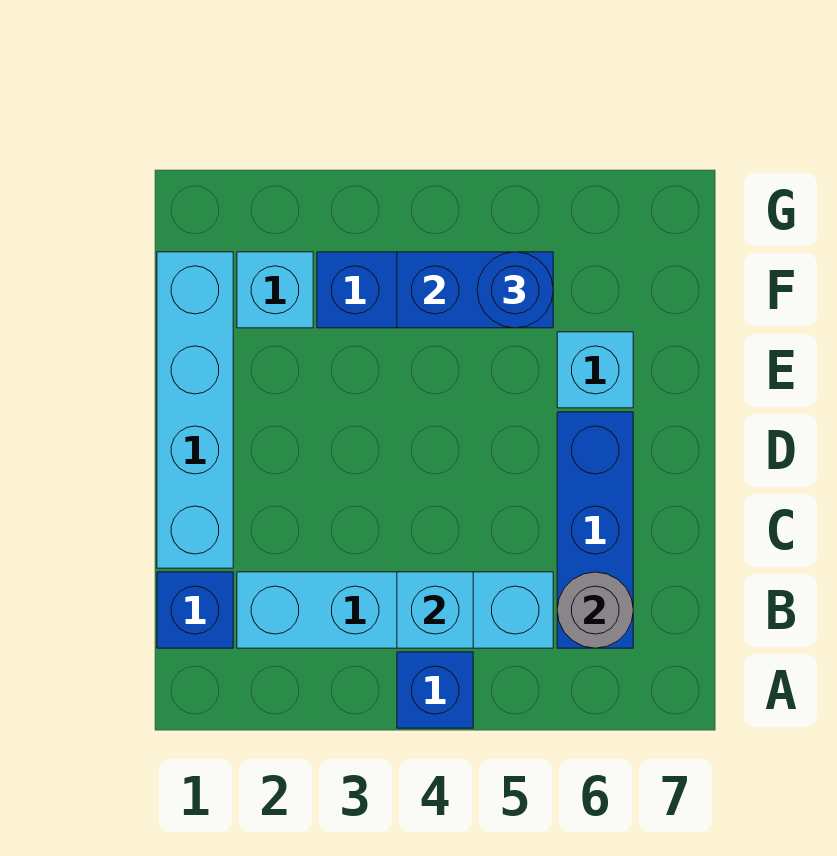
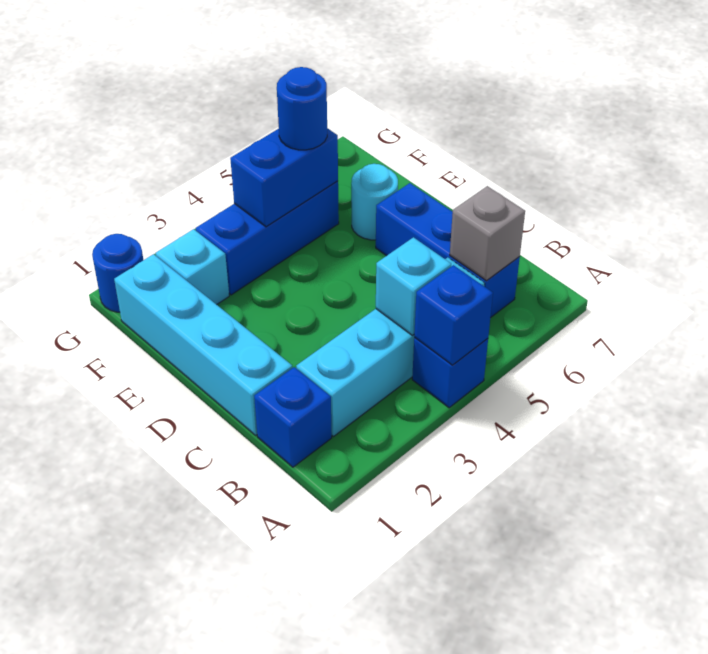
none -> blue brick A4 level 2
grey round brick B6 level 2 -> grey brick B6 level 2
cyan brick E6 level 1 -> cyan round brick E6 level 1
none -> blue round brick G1 level 1

